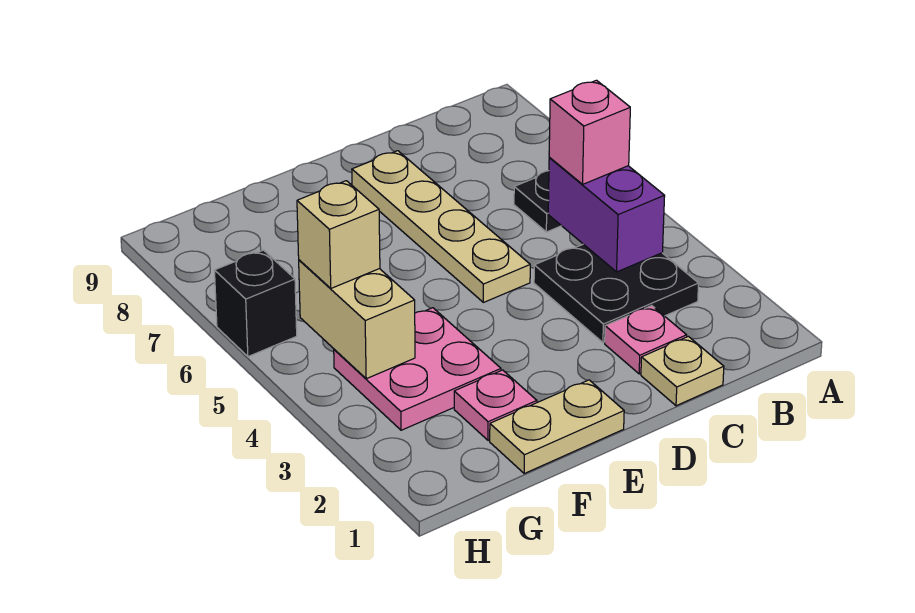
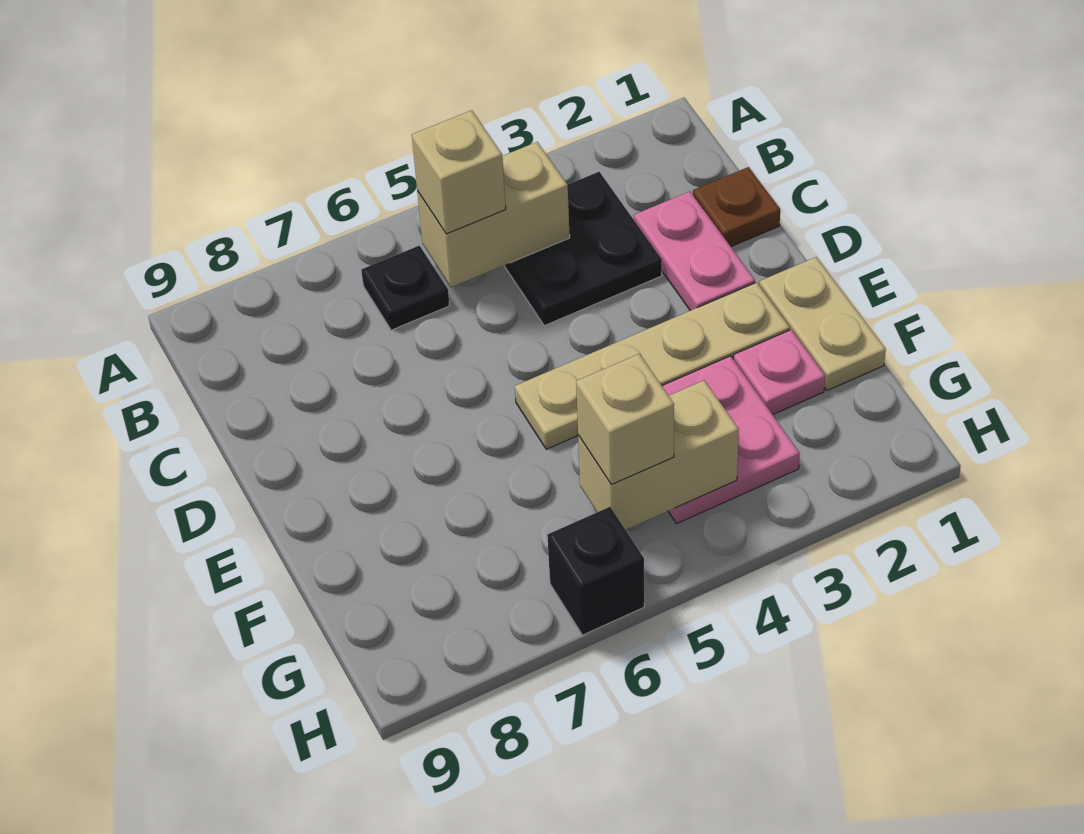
purple brick B4:B5 level 2 -> tan brick B4:B5 level 2
pink brick B5 level 3 -> tan brick B5 level 3
tan plate C1 level 1 -> brown plate C1 level 1
pink plate C2 level 1 -> pink plate C2:D2 level 1
tan plate D5:D8 level 1 -> tan plate E2:E5 level 1

